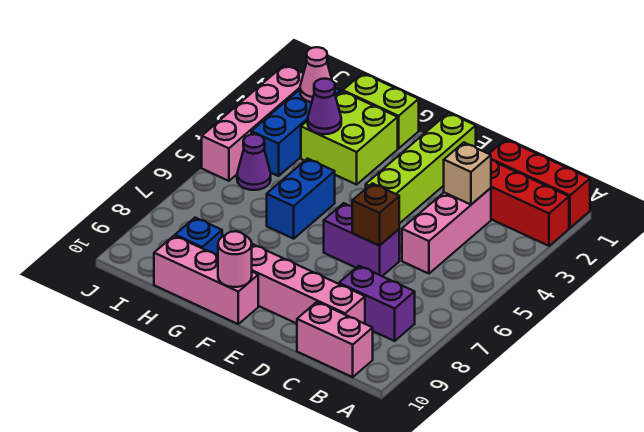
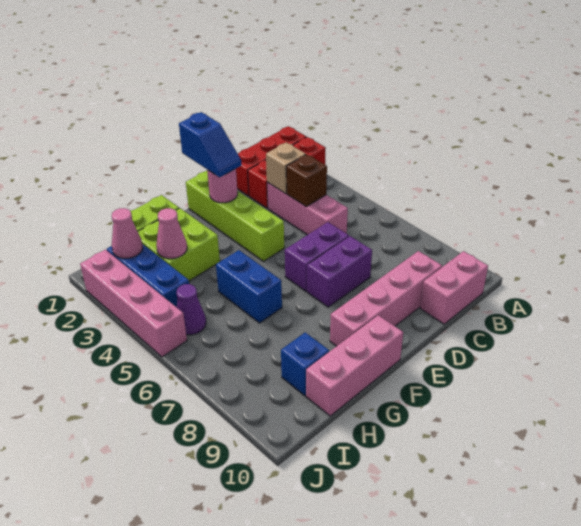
purple brick B8:C8 level 1 -> purple brick D7:E7 level 1
brown brick D6 level 2 -> brown brick C4 level 2
none -> blue slope E1:E2 level 3 top 1
pink round brick F10 level 2 -> pink round brick E2 level 2
purple cone H3 level 2 -> pink cone H3 level 2

